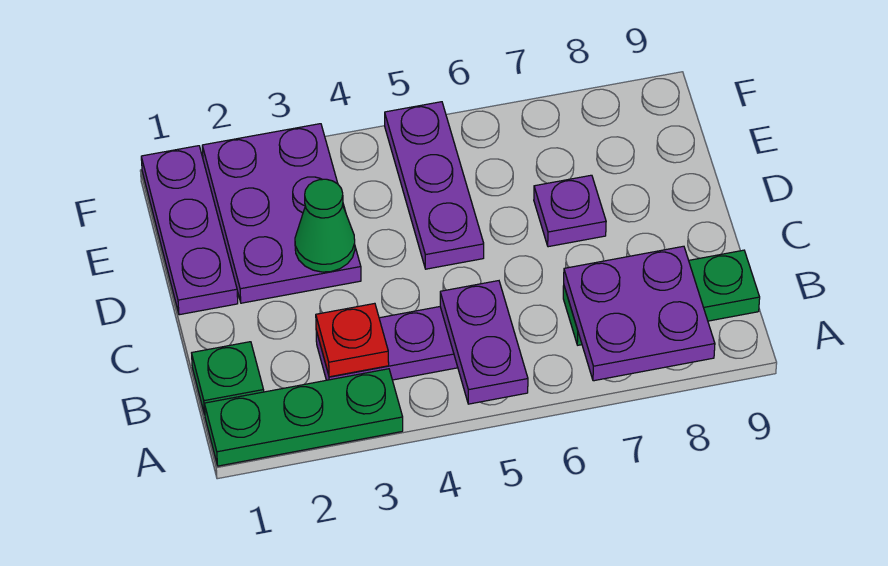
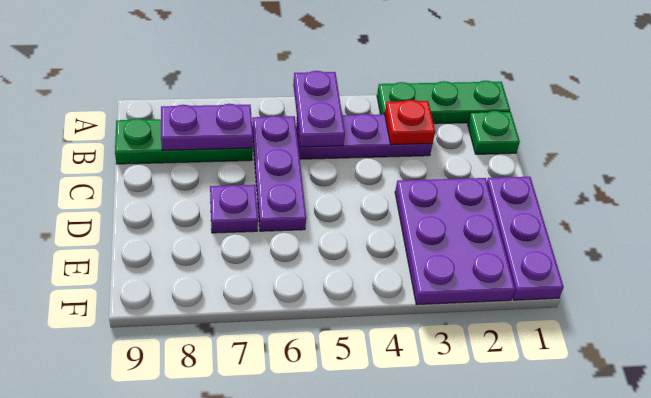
purple plate A7:B8 level 2 -> purple plate B7:B8 level 2
green cone D3 level 2 -> none
purple plate D5:F5 level 1 -> purple plate B6:D6 level 1

